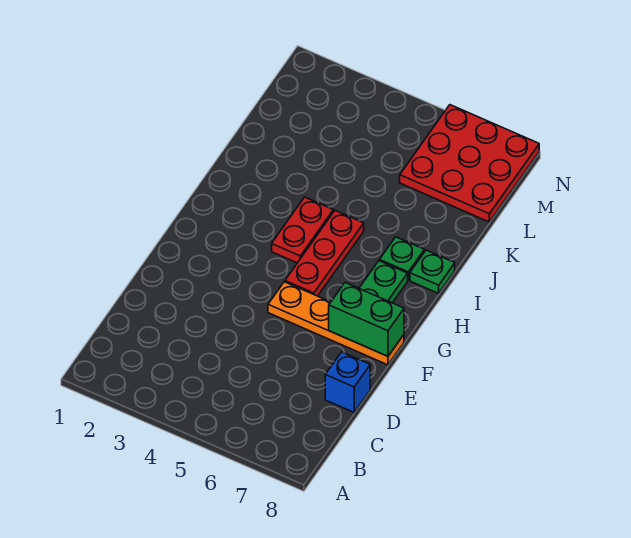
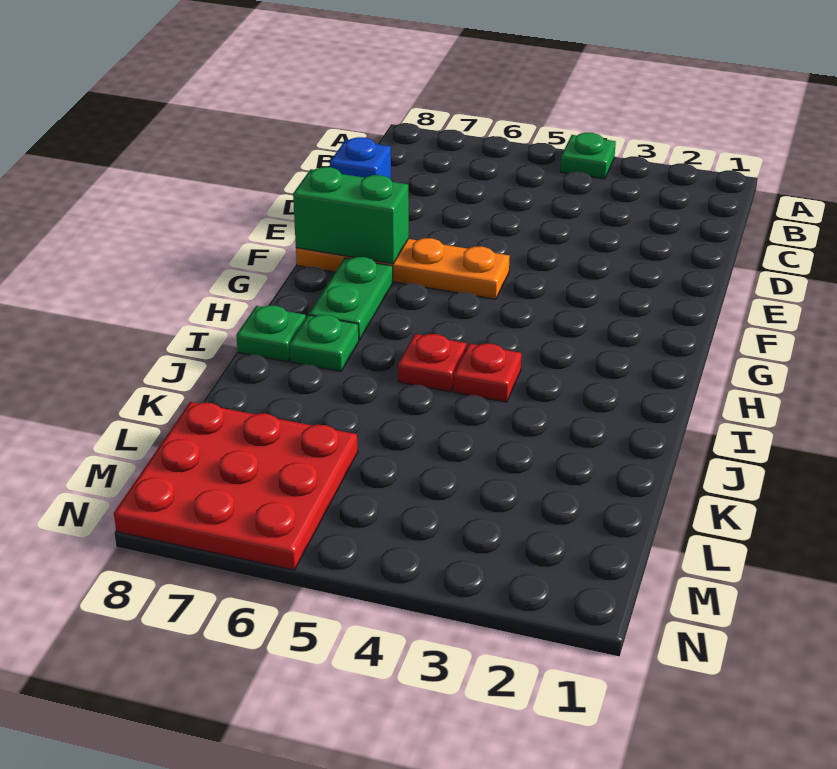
none -> green plate A4 level 1
red plate G5:I5 level 1 -> red plate I5 level 1
red plate H4:I4 level 1 -> red plate I4 level 1

